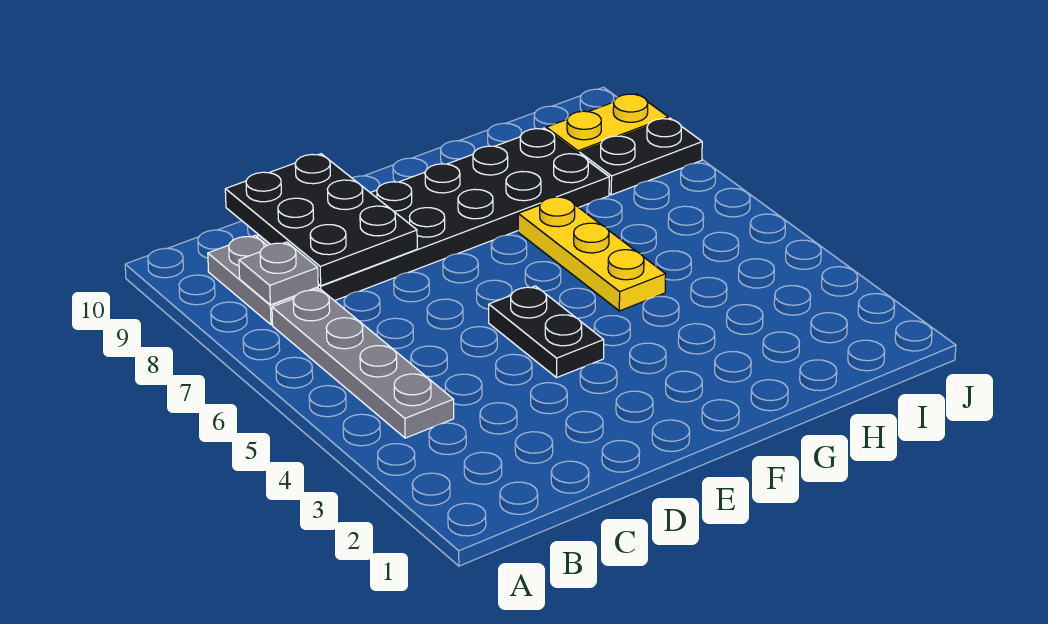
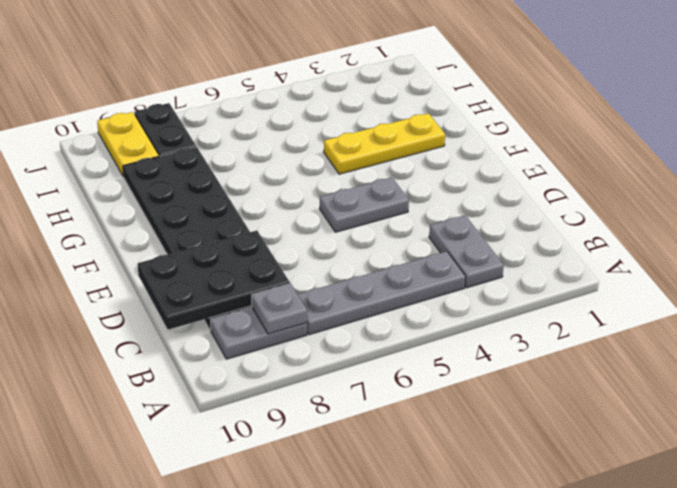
none -> grey plate B3:C3 level 1
black plate E4:E5 level 1 -> grey plate E4:E5 level 1
yellow plate G5:G7 level 1 -> yellow plate G2:G4 level 1

